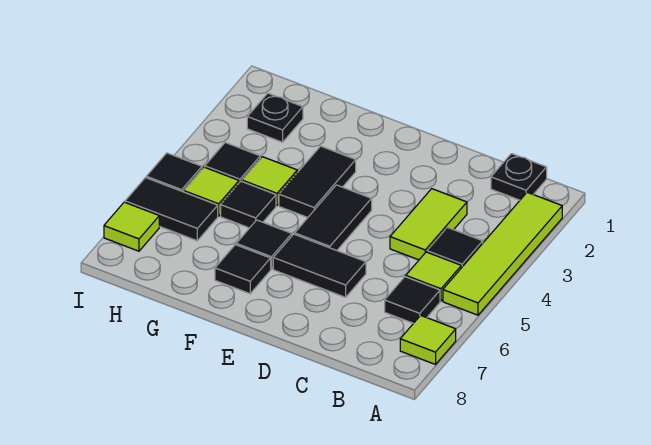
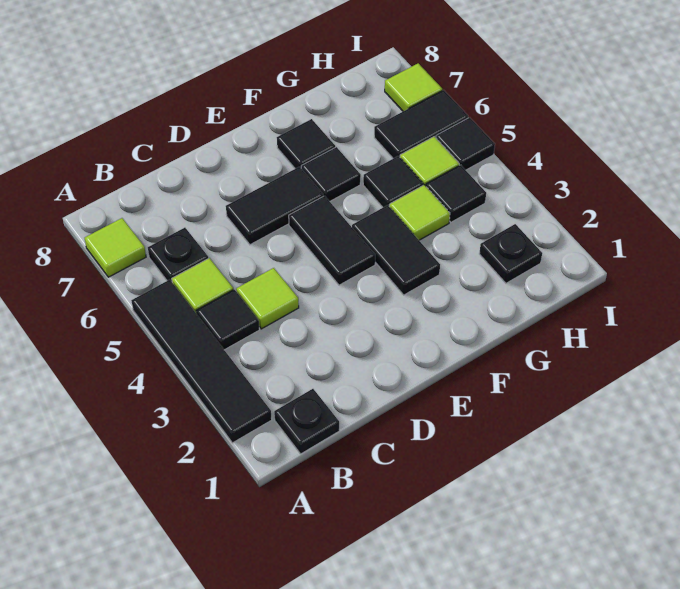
lime tile A2:A5 level 1 -> black tile A2:A5 level 1
black tile B6 level 1 -> black plate B6 level 1
lime tile C3:C4 level 1 -> lime tile C4 level 1

